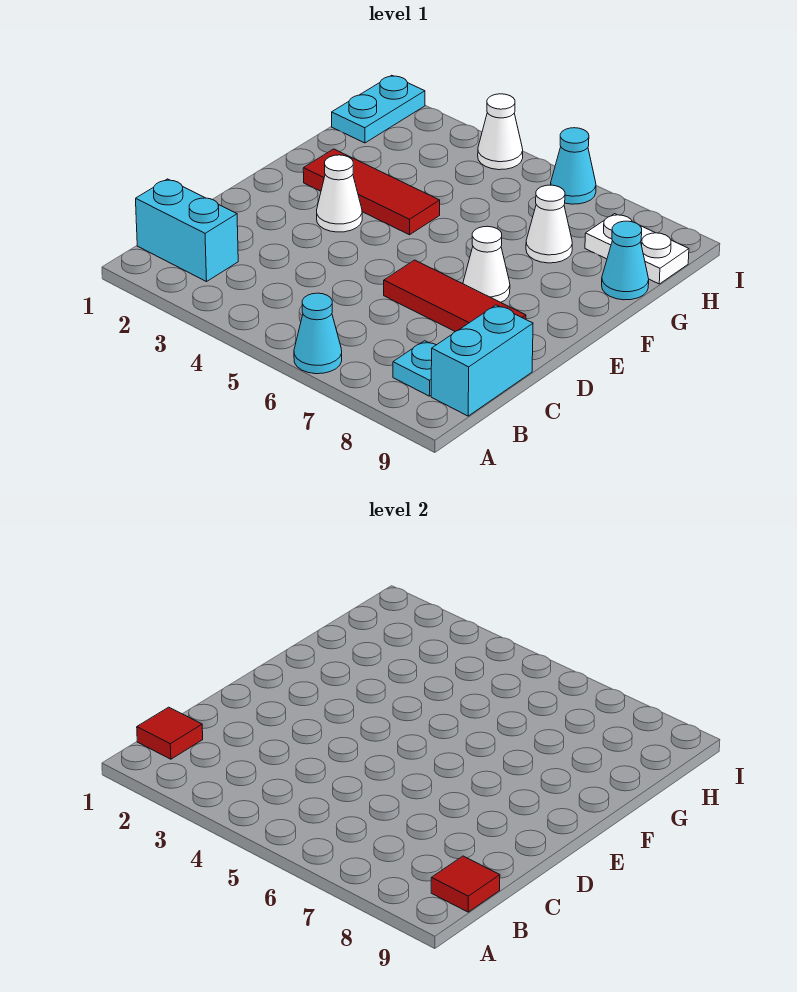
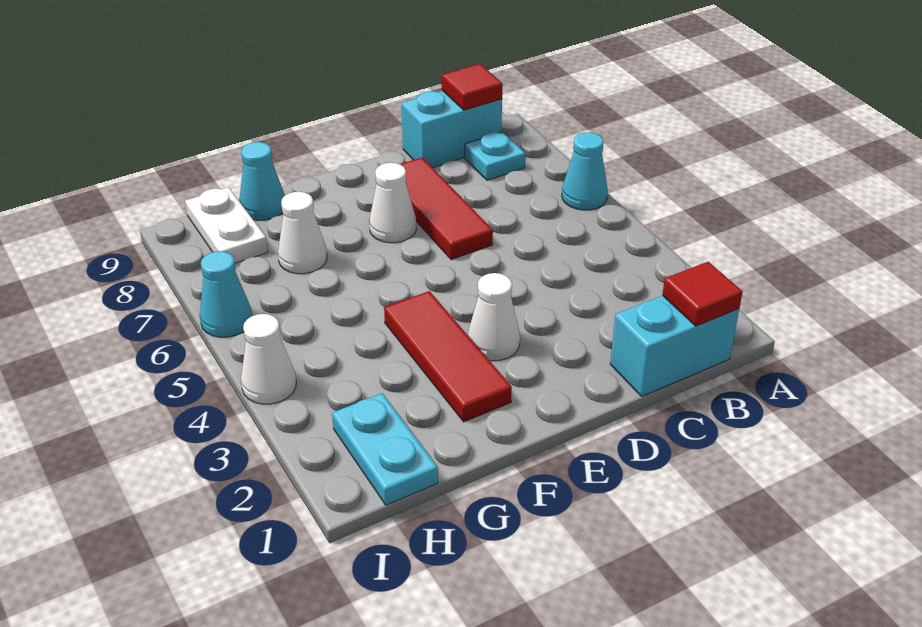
cyan brick B1:B2 level 1 -> cyan brick B1:C1 level 1
cyan plate H1:I1 level 1 -> cyan plate H1:H2 level 1

